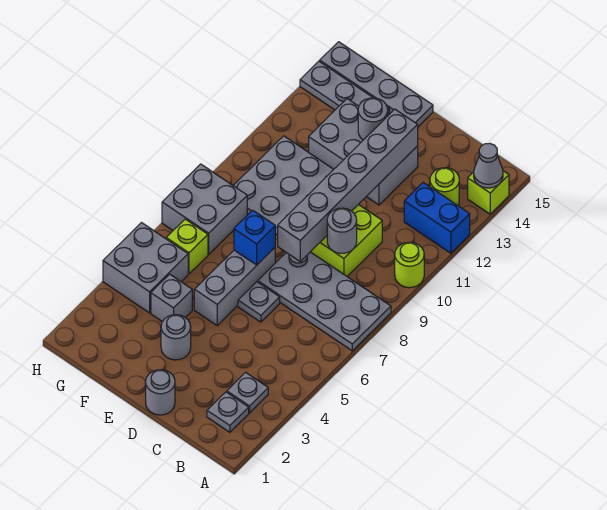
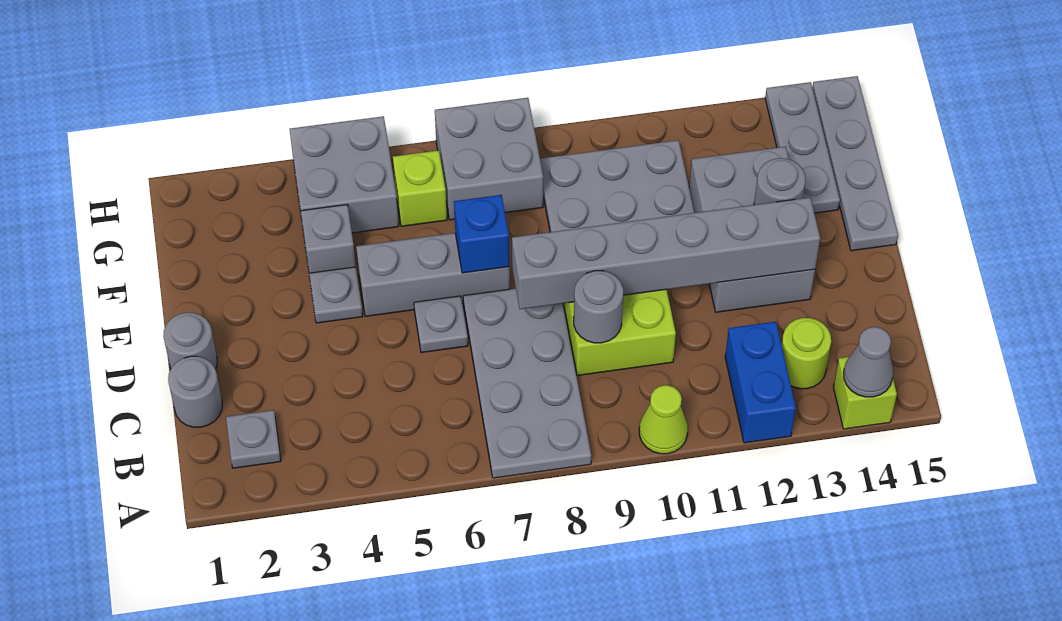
lime round brick A10 level 1 -> lime cone A10 level 1
grey plate B3 level 1 -> grey plate E4 level 1
grey round brick E3 level 1 -> grey round brick C1 level 1

